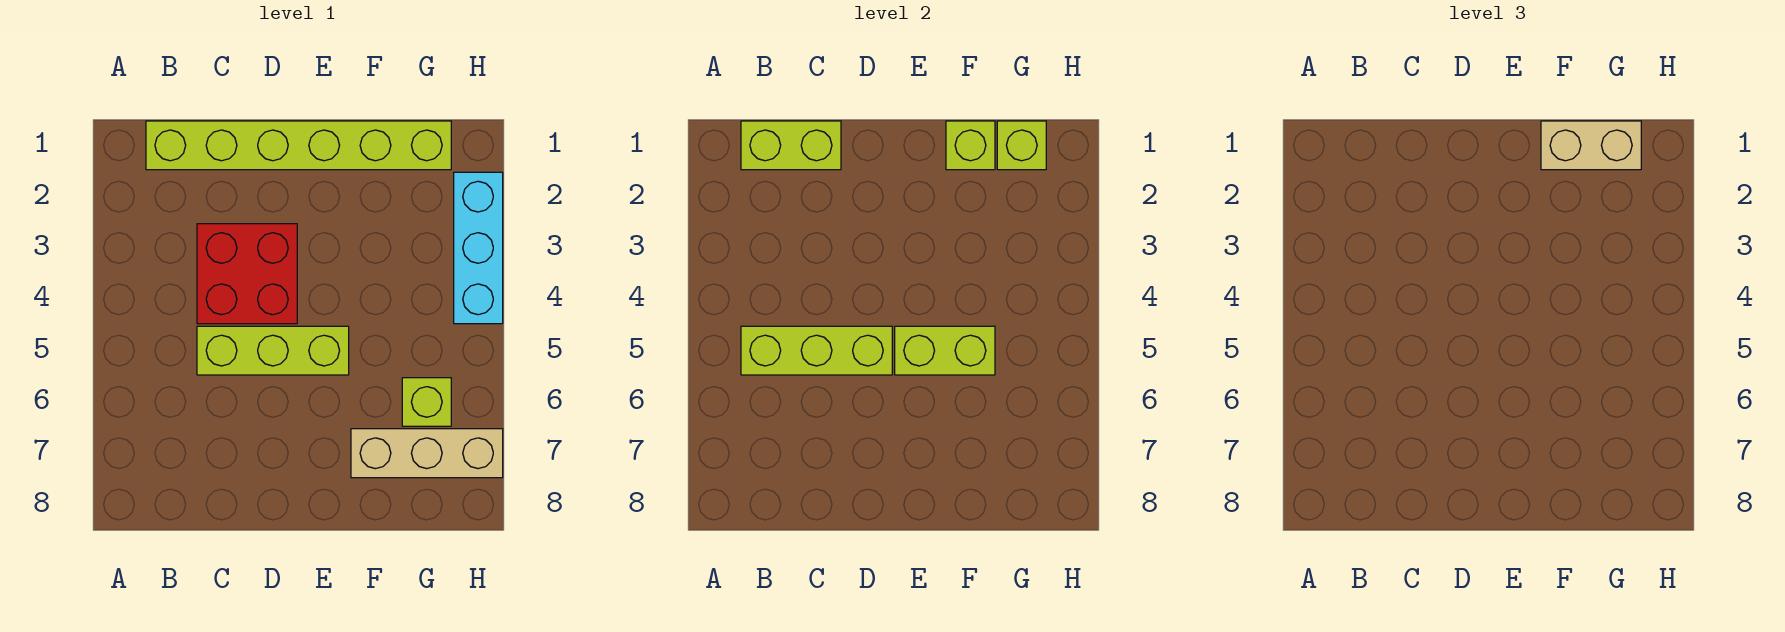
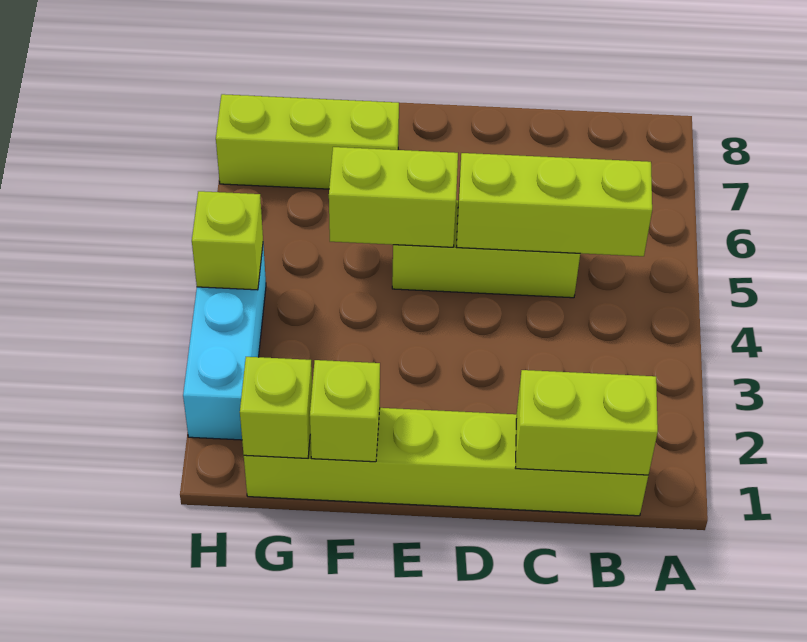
red brick C3:D4 level 1 -> none
tan brick F1:G1 level 3 -> none
tan brick F7:H7 level 1 -> lime brick F7:H7 level 1
lime brick G6 level 1 -> lime brick H4 level 2

